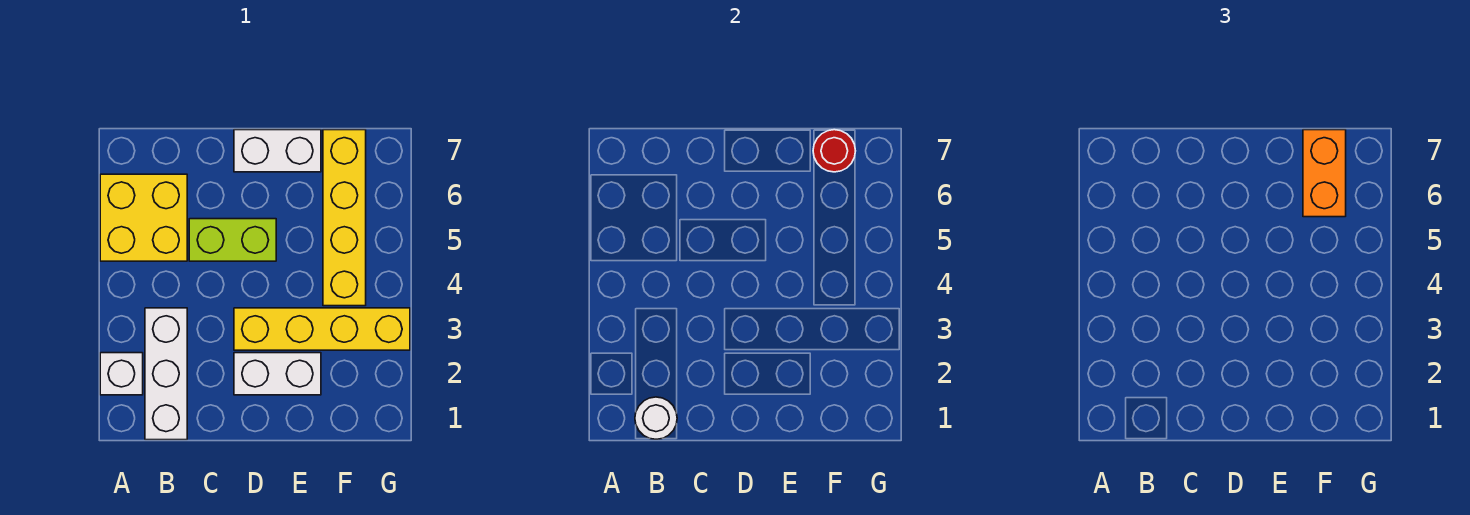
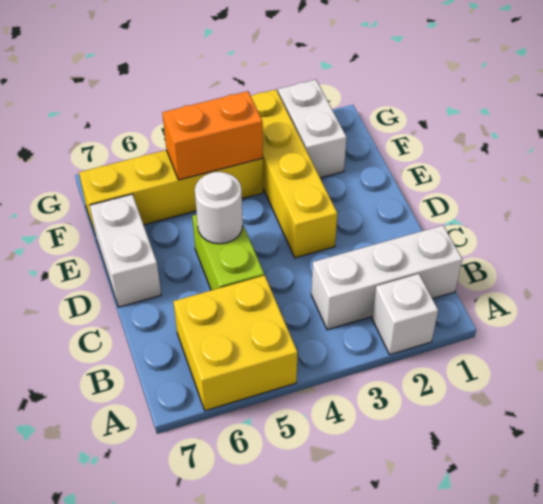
white round brick B1 level 2 -> white round brick D5 level 2
white brick D2:E2 level 1 -> white brick F2:G2 level 1
orange brick F6:F7 level 3 -> orange brick F4:F5 level 2
red round brick F7 level 2 -> none

